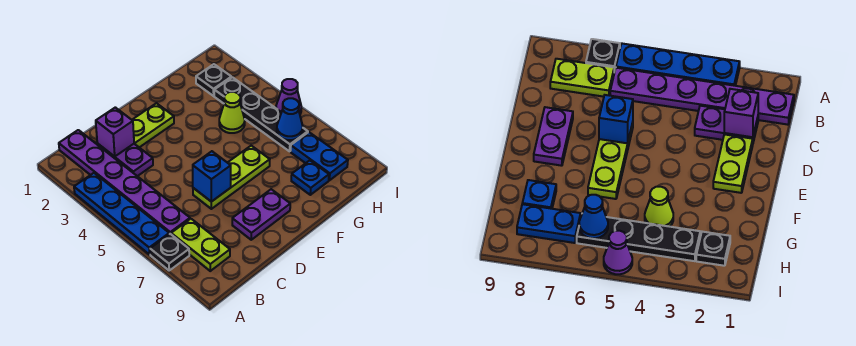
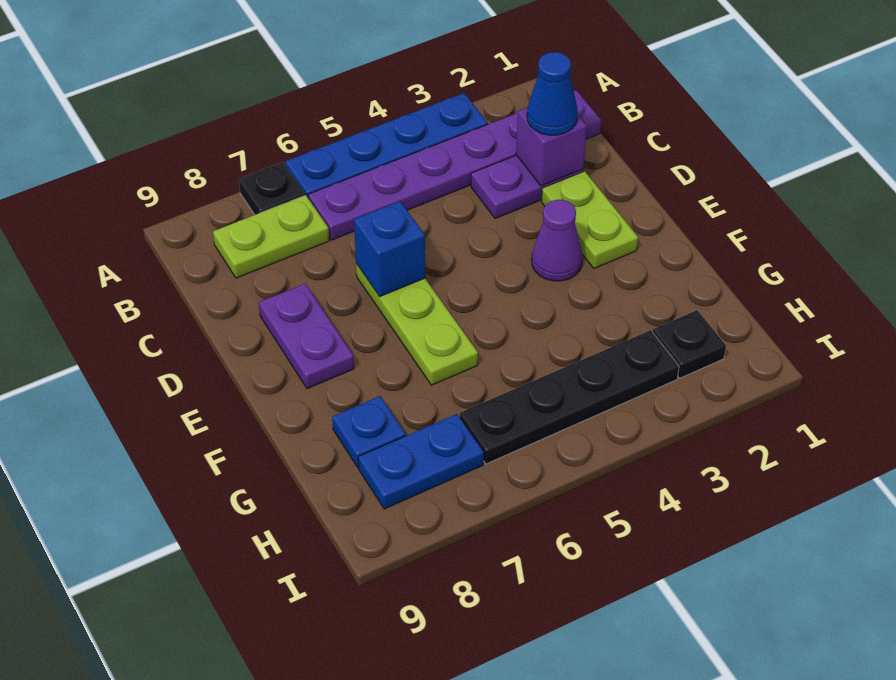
lime cone G4 level 1 -> none
blue cone H6 level 2 -> blue cone C2 level 3
purple cone I5 level 1 -> purple cone E3 level 1

